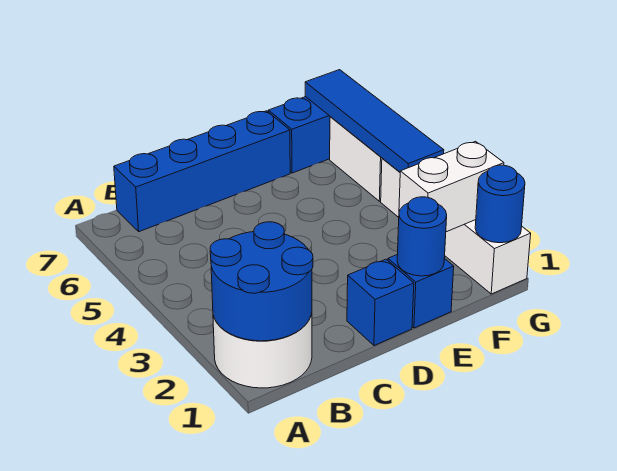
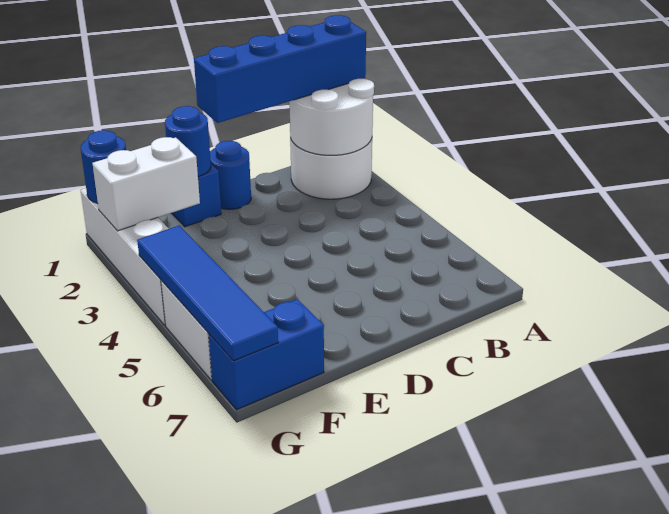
blue round brick A1:B2 level 2 -> white round brick A1:B2 level 2
blue brick B7:E7 level 1 -> blue brick A1:D1 level 3
blue brick D1 level 1 -> blue round brick D1 level 1

